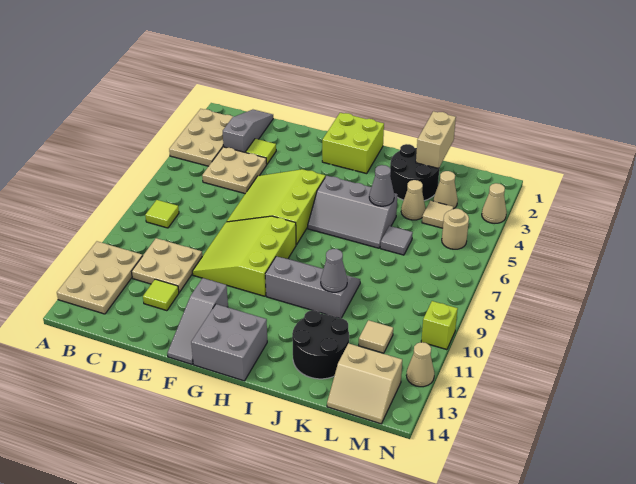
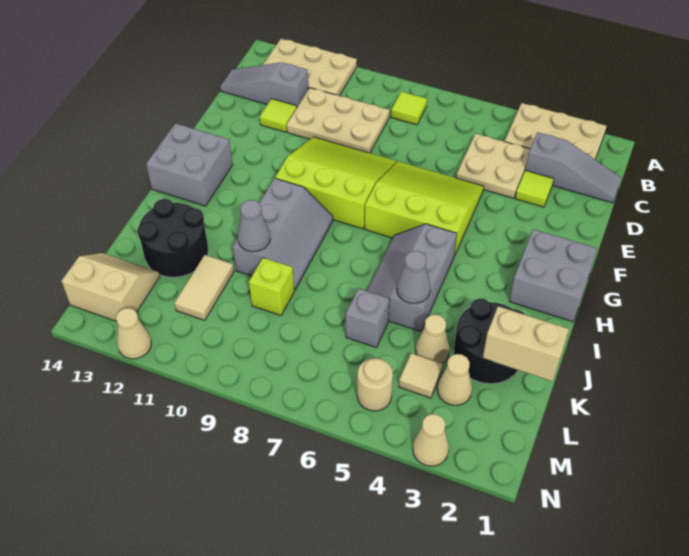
tan plate C10:D11 level 1 -> tan plate C9:D11 level 1
grey slope F12:F14 level 1 top 12 -> grey slope C12:C14 level 1 top 12
lime brick G1:H2 level 1 -> grey brick G1:H2 level 1
grey tile K6 level 1 -> grey brick K6 level 1
tan tile L11 level 1 -> tan tile K11:L11 level 1
tan slope L13:M14 level 1 top 13 -> tan slope L13:M14 level 1 top M
lime brick N10 level 1 -> lime brick K9 level 1

